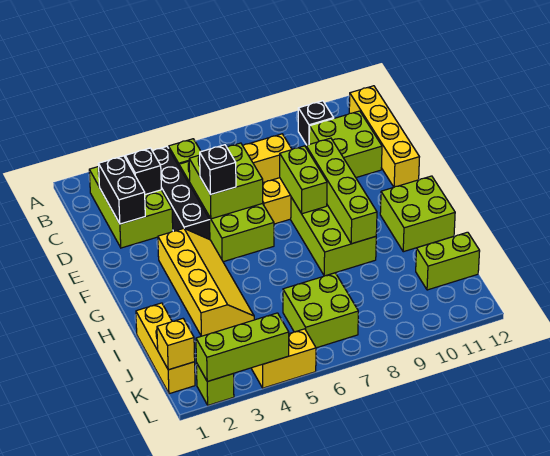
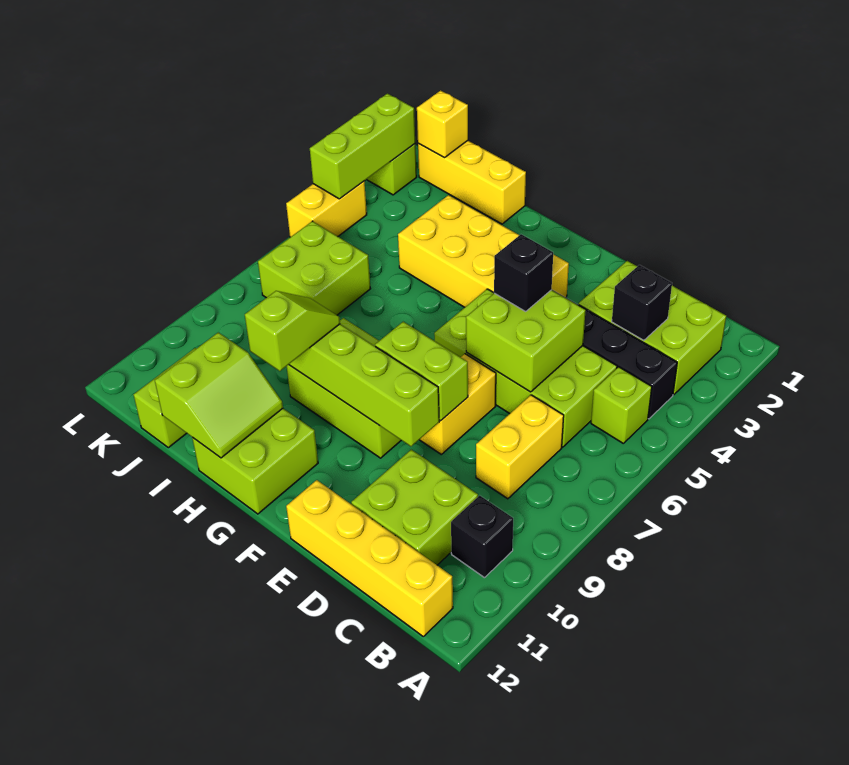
black brick C2:D2 level 2 -> none
yellow slope F3:I4 level 1 top 3 -> yellow brick F3:I4 level 1
none -> lime slope H9:H10 level 3 top 10
none -> lime slope H11:I12 level 2 top I

